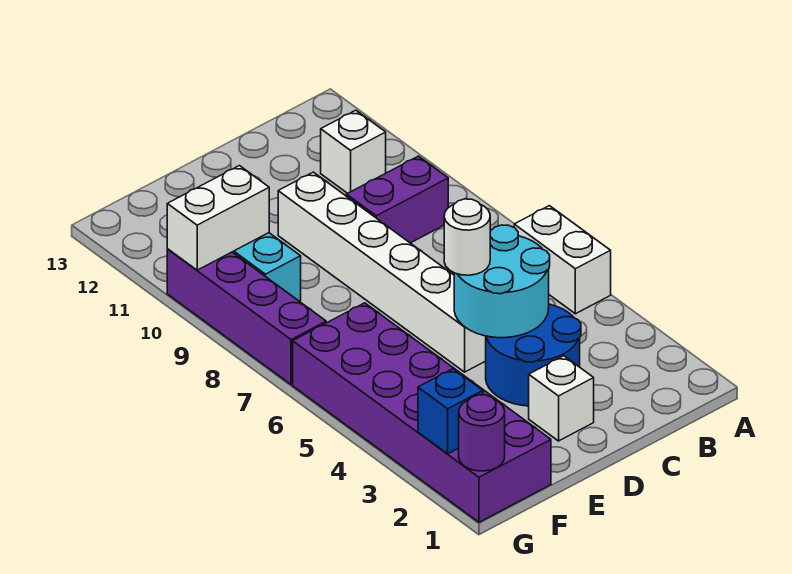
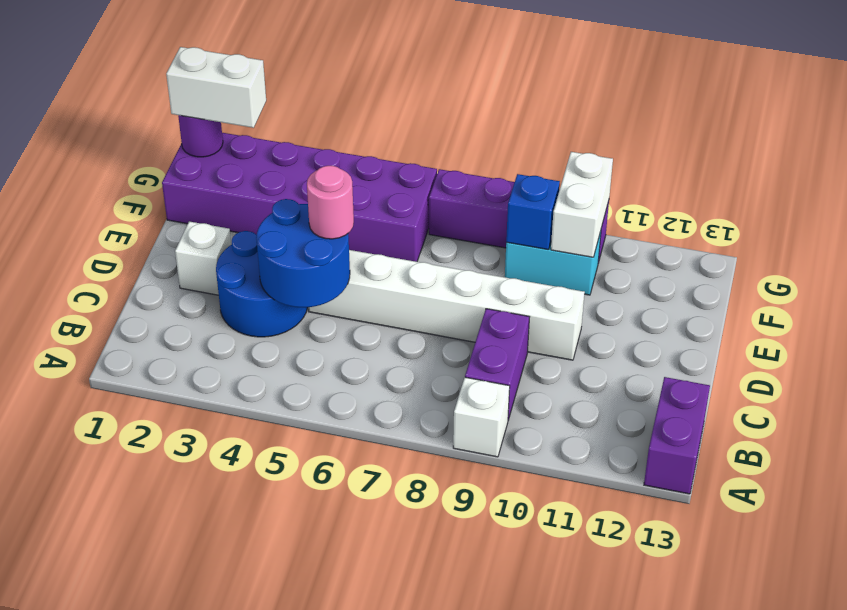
white brick A5:A6 level 1 -> white brick G1:G2 level 3
none -> purple brick A13:B13 level 1
white brick B11 level 1 -> white brick A9 level 1
cyan round brick C4:D5 level 2 -> blue round brick C4:D5 level 2
white round brick D5 level 3 -> pink round brick D5 level 3
blue brick G2 level 2 -> blue brick F9 level 2

